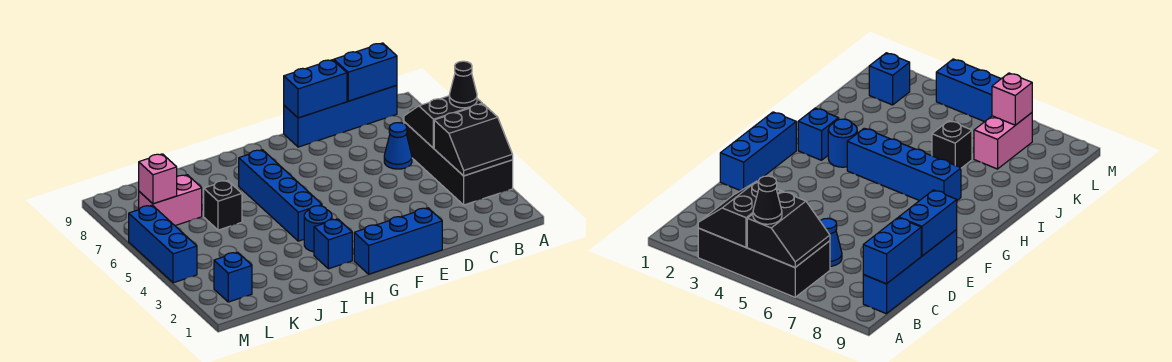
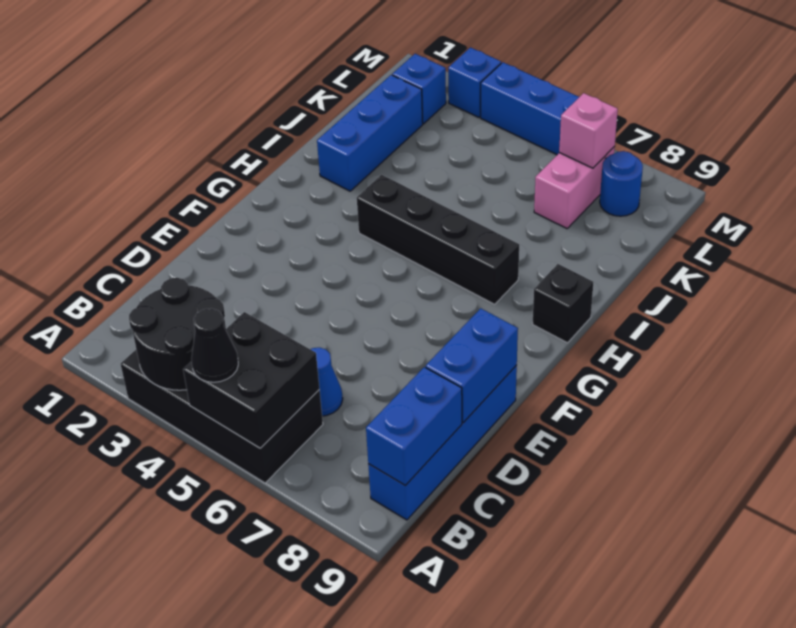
black slope A3:B4 level 2 top 4 -> black round brick A3:B4 level 2
black slope A5:B6 level 2 top 5 -> black brick A5:B6 level 2
blue brick E1:G1 level 1 -> blue brick I2:K2 level 1
blue brick H2 level 1 -> blue brick M3 level 1
blue round brick H3 level 1 -> blue round brick L8 level 1
blue brick H4:H7 level 1 -> black brick H4:H7 level 1
black brick J6 level 1 -> black brick H9 level 1

